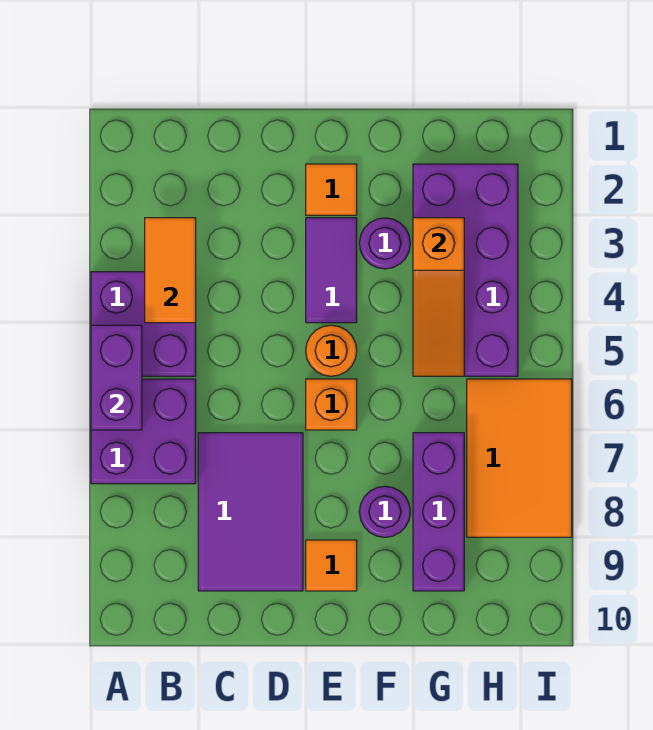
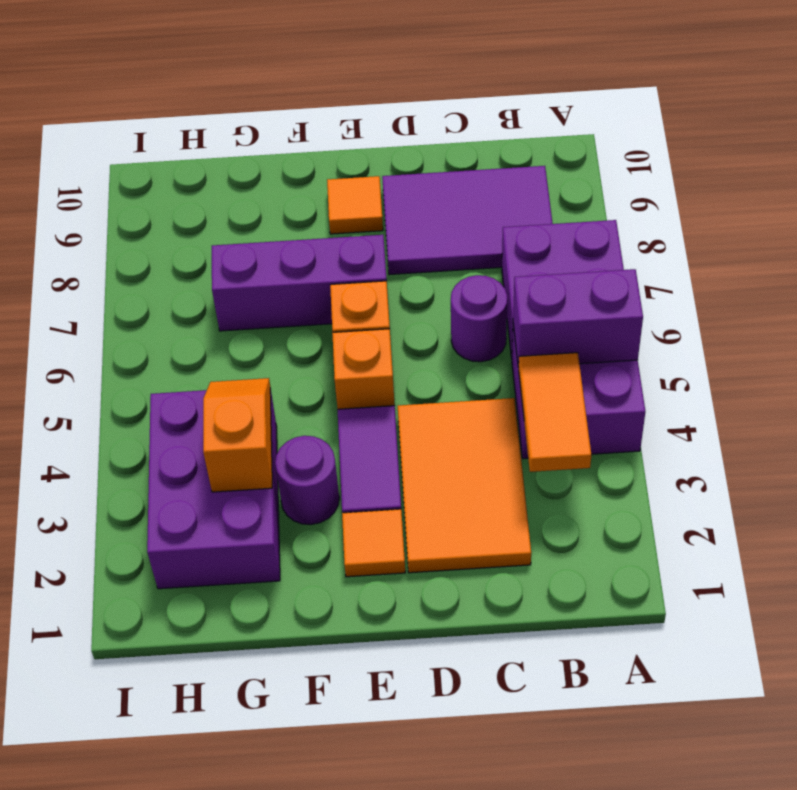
purple brick A5:A6 level 2 -> purple brick A5:B5 level 2
purple tile C7:D9 level 1 -> purple tile B8:D9 level 1
orange round brick E5 level 1 -> orange brick E5 level 1
purple round brick F8 level 1 -> purple round brick C6 level 1
purple brick G2:H5 level 1 -> purple brick G2:H4 level 1
orange slope G3:G5 level 2 top 3 -> orange slope G3:G4 level 2 top 3
purple brick G7:G9 level 1 -> purple brick E7:G7 level 1
orange tile H6:I8 level 1 -> orange tile C2:D4 level 1

